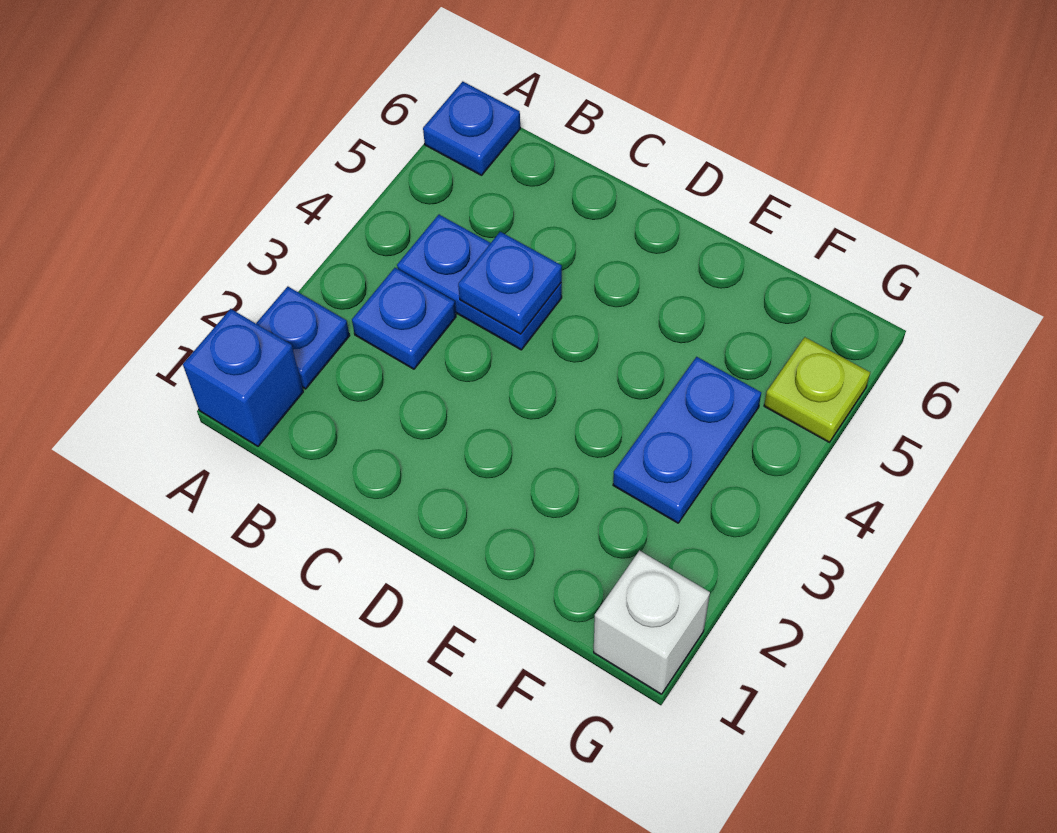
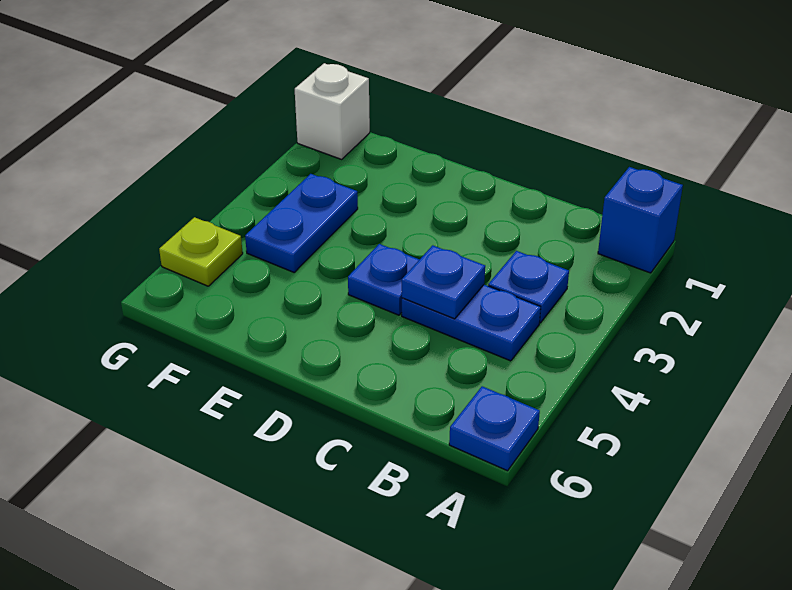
blue plate A2 level 1 -> blue plate D4 level 1

